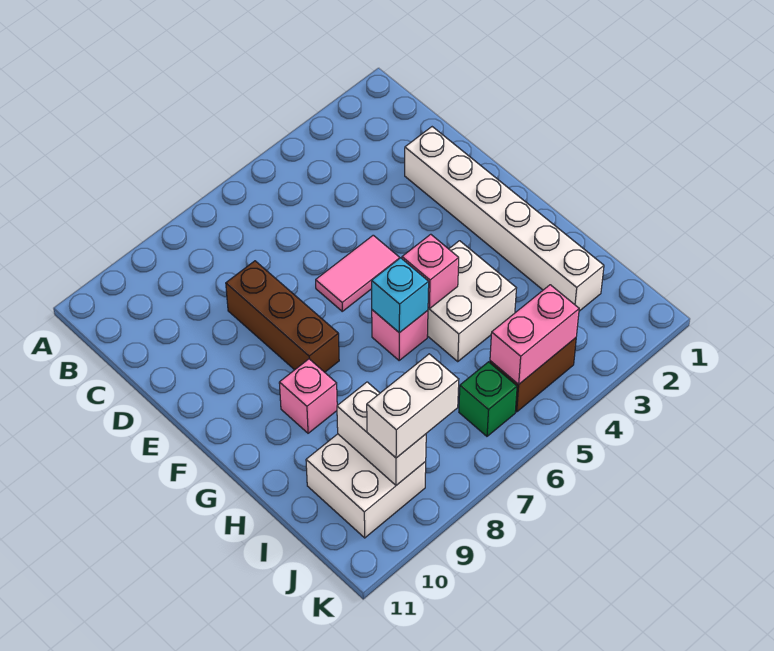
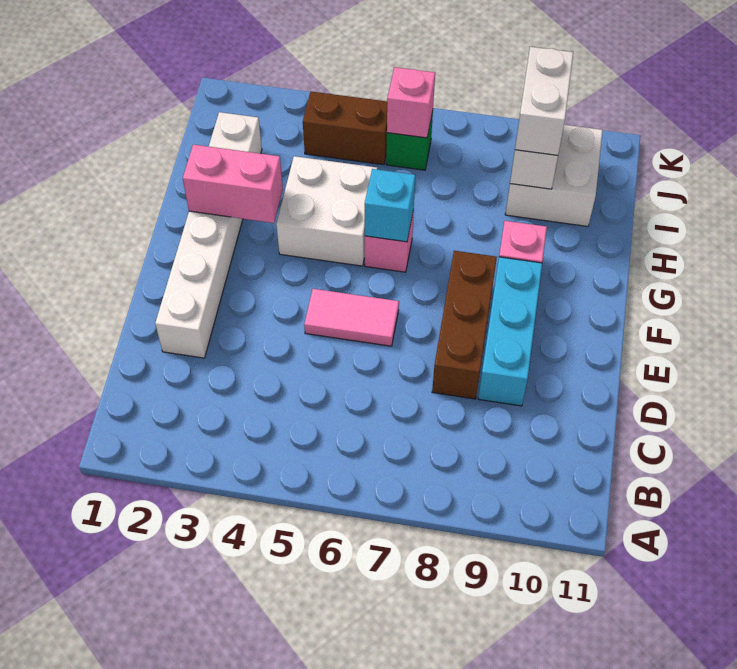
none -> cyan brick D9:F9 level 1
pink brick G5 level 2 -> pink brick J6 level 2
pink brick J4:J5 level 2 -> pink brick G2:G3 level 2
white brick J8:J9 level 3 -> white brick I9:J9 level 3

